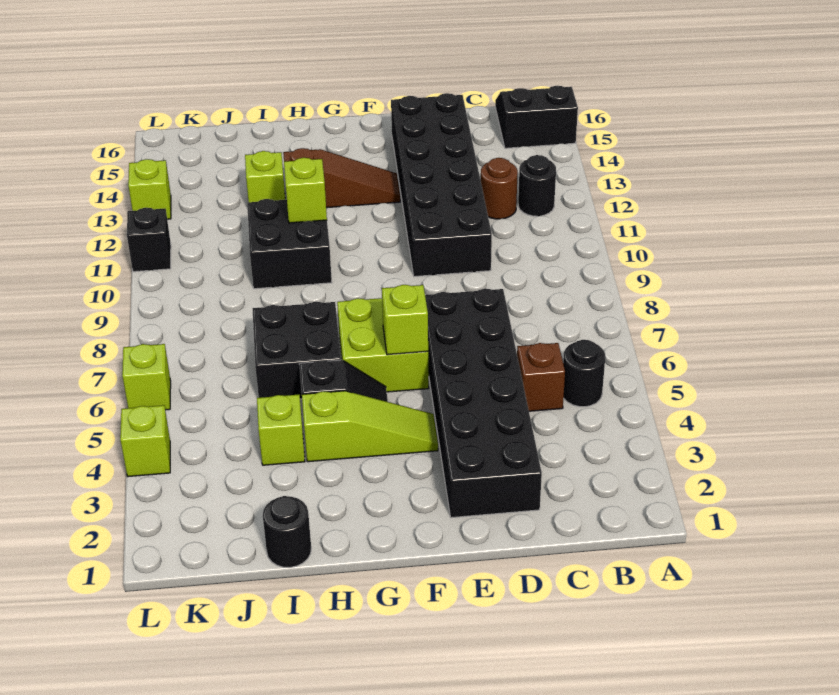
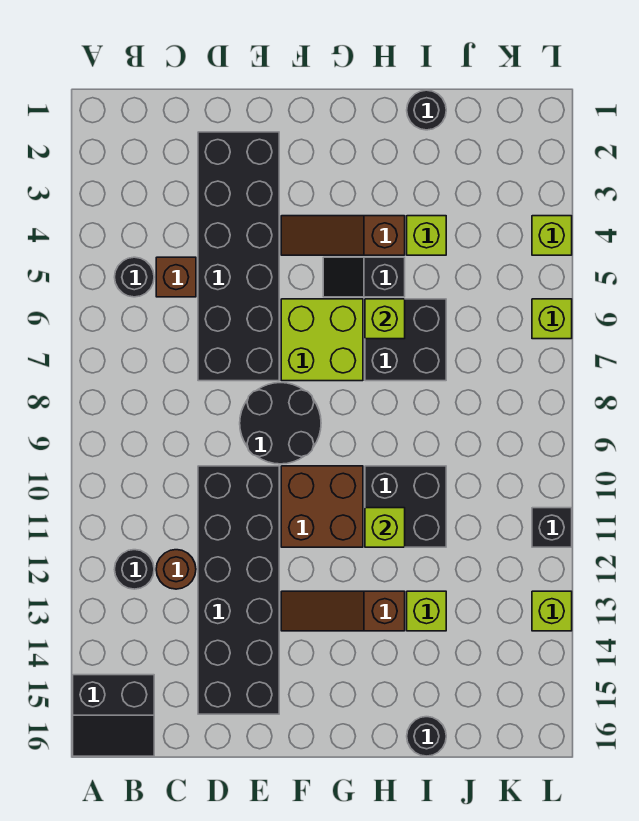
none -> black round brick E8:F9 level 1
lime slope F4:H4 level 1 top H -> brown slope F4:H4 level 1 top H
lime brick F6 level 2 -> lime brick H6 level 2
none -> brown brick F10:G11 level 1
none -> black round brick I16 level 1

